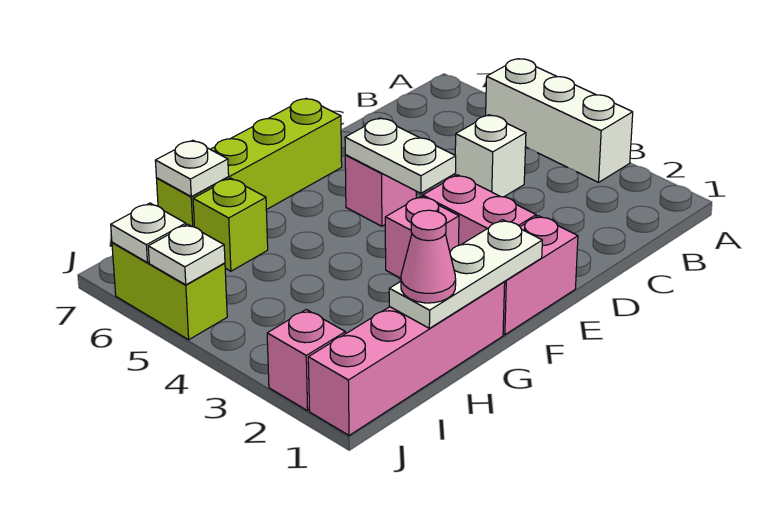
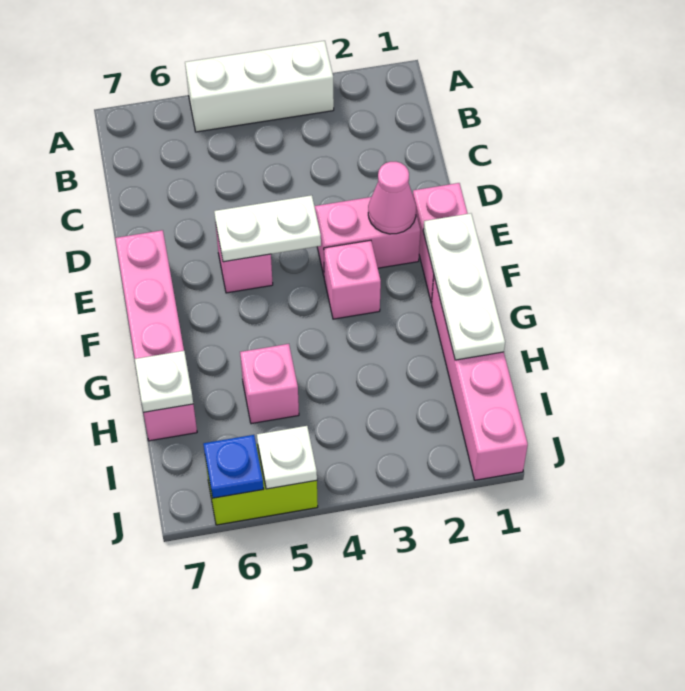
white brick C4 level 1 -> none
lime brick E7:H7 level 1 -> pink brick E7:H7 level 1
pink cone H1 level 3 -> pink cone E2 level 2
lime brick H6 level 1 -> none
pink brick J2 level 1 -> pink brick H5 level 1
white plate J6 level 2 -> blue plate J6 level 2

